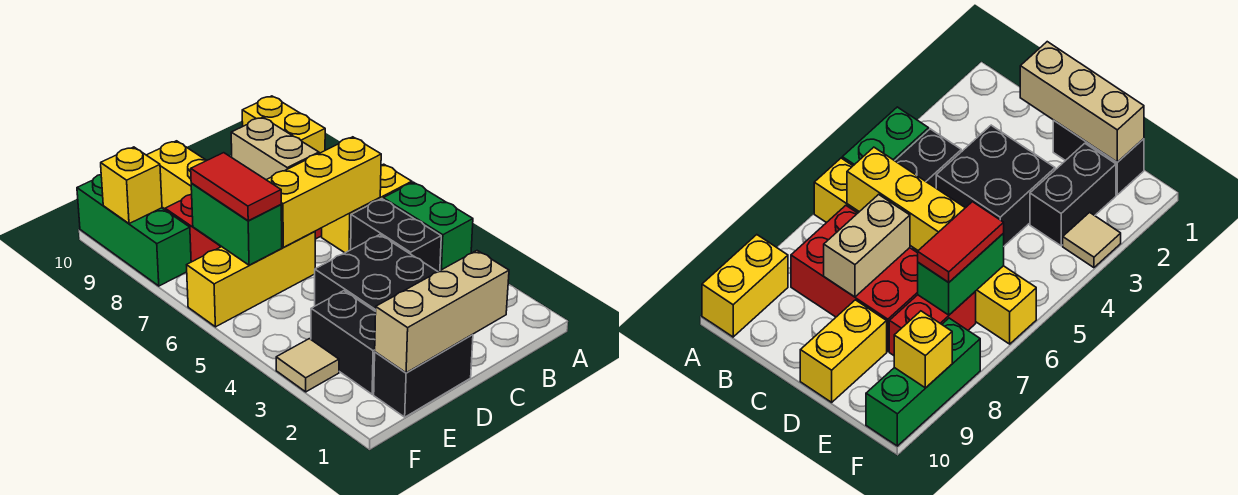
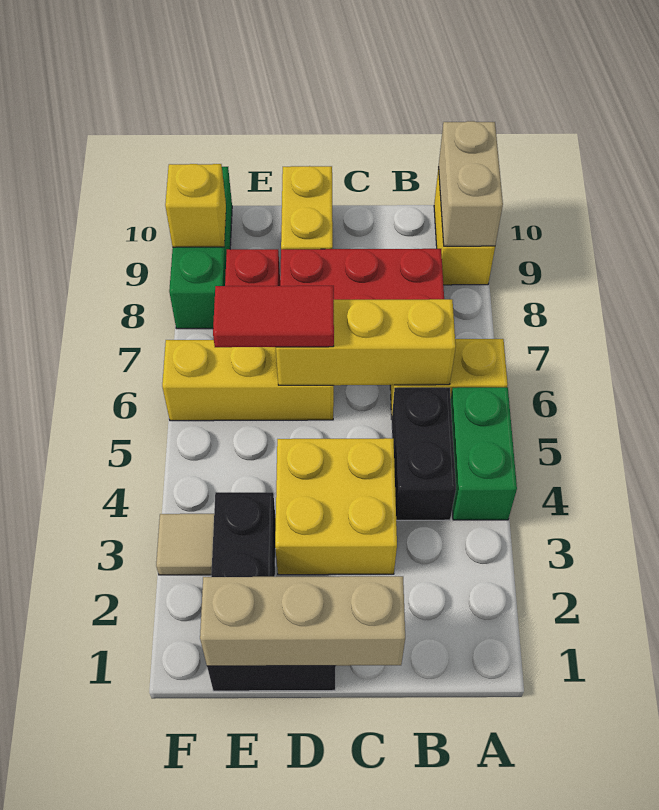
black brick C3:D4 level 1 -> yellow brick C3:D4 level 1
tan brick C7:C8 level 2 -> tan brick A9:A10 level 2
green brick E6:E7 level 2 -> none
red tile E6:E7 level 3 -> red tile D6:E6 level 3

